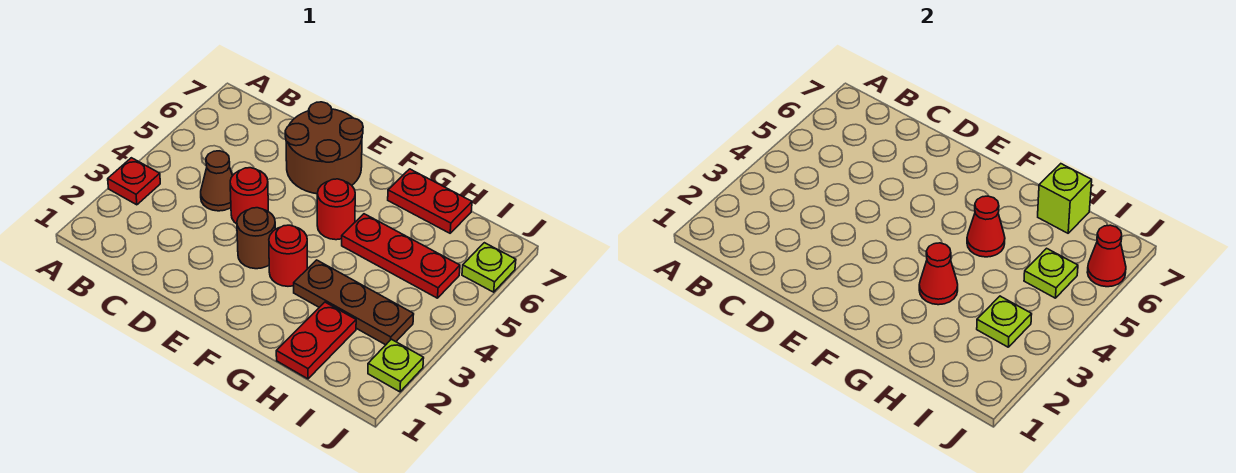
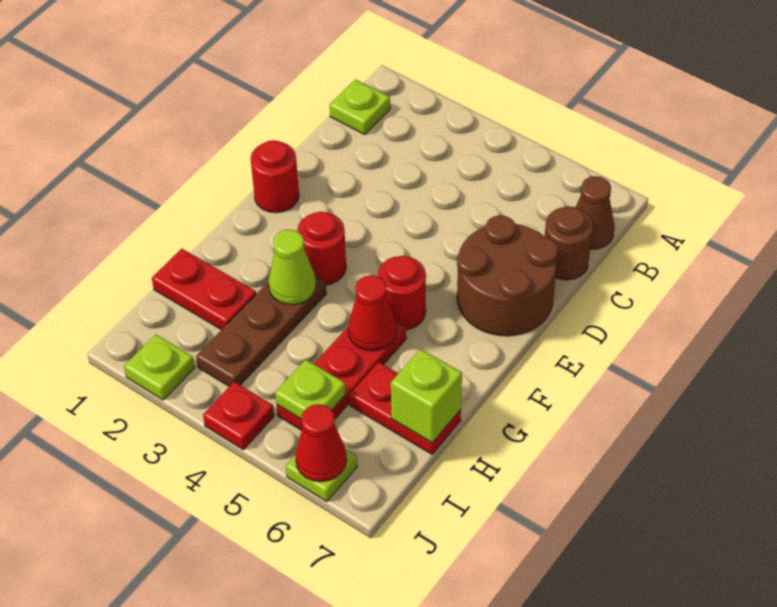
red plate A3 level 1 -> red plate J4 level 1
brown cone C4 level 1 -> brown cone B7 level 1
red round brick D4 level 1 -> red round brick E1 level 1
brown round brick E3 level 1 -> brown round brick C7 level 1
red cone G3 level 2 -> lime cone G3 level 2
red plate G7:H7 level 1 -> red plate H6:H7 level 1
lime plate I3 level 2 -> lime plate B1 level 1

